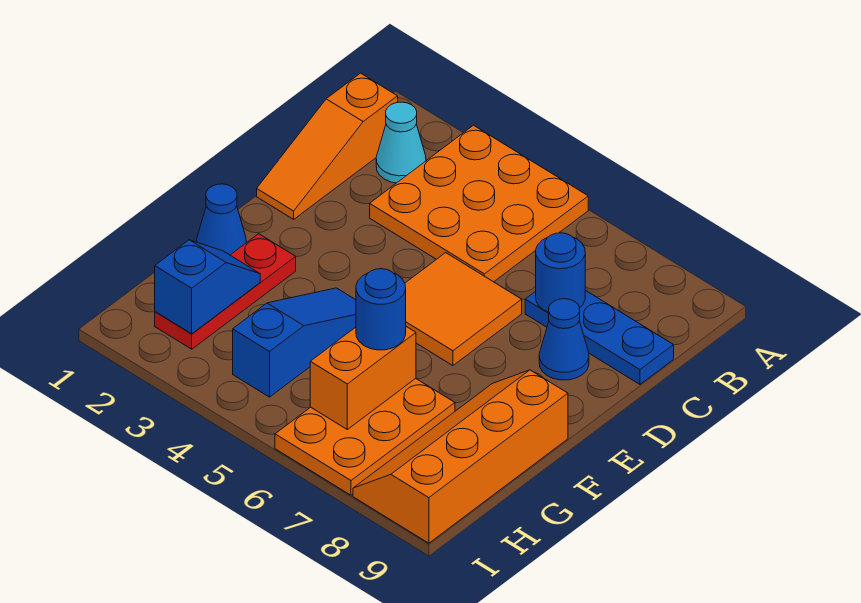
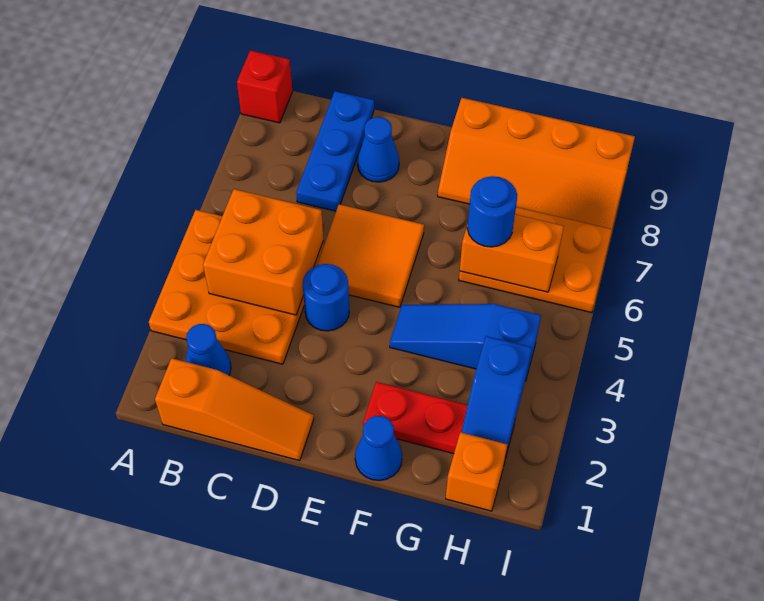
none -> red brick A9 level 1
cyan cone B2 level 1 -> blue cone B2 level 1
none -> orange brick B4:C5 level 2
blue round brick C7 level 2 -> blue round brick D4 level 1
blue slope G2:H2 level 2 top H -> blue slope H2:H3 level 2 top 3
none -> orange brick H1 level 1

